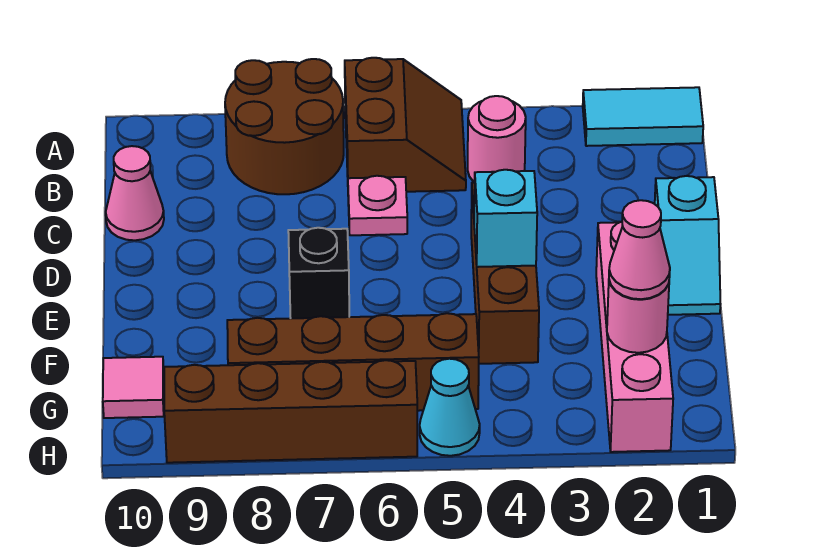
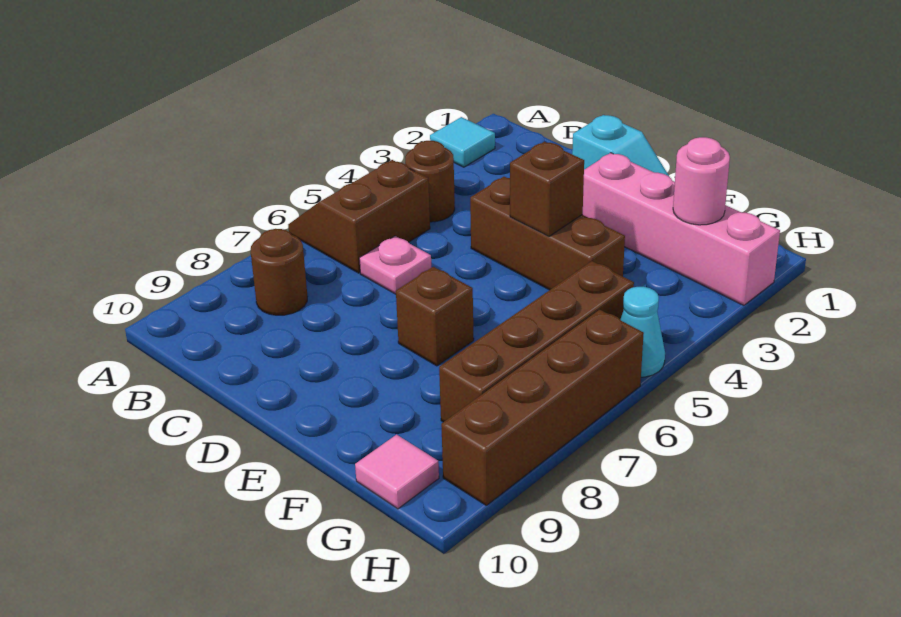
cyan tile A1:A2 level 1 -> cyan tile A2 level 1
brown slope A5:B6 level 1 top 6 -> brown slope A5:B6 level 1 top B
brown round brick A7:B8 level 1 -> brown round brick B8 level 1
pink round brick B4 level 1 -> brown round brick B4 level 1
pink cone C10 level 1 -> none
cyan brick E4 level 2 -> brown brick E4 level 2
black brick E7 level 1 -> brown brick E7 level 1
pink cone G2 level 3 -> none

